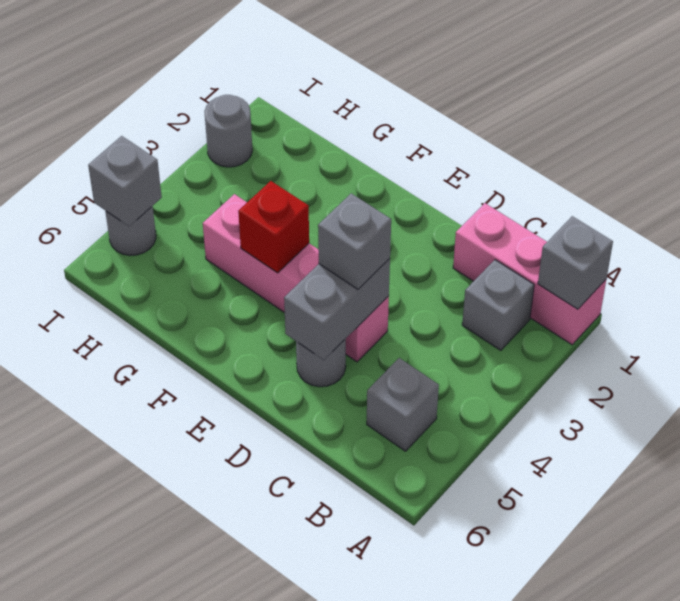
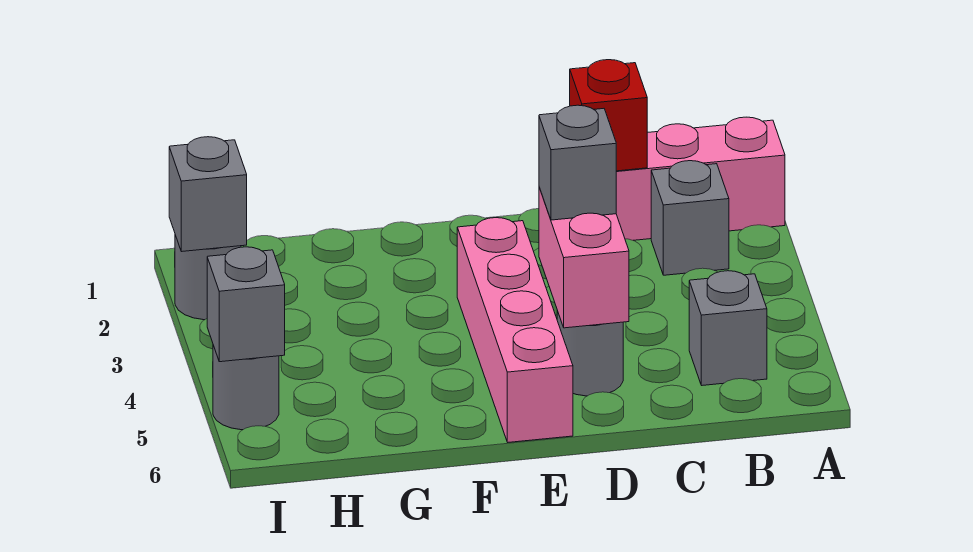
grey brick A1 level 2 -> grey brick I2 level 2
pink brick D4:G4 level 1 -> pink brick E3:E6 level 1
grey brick D4:D5 level 2 -> pink brick D4:D5 level 2
red brick F4 level 2 -> red brick C1 level 2

